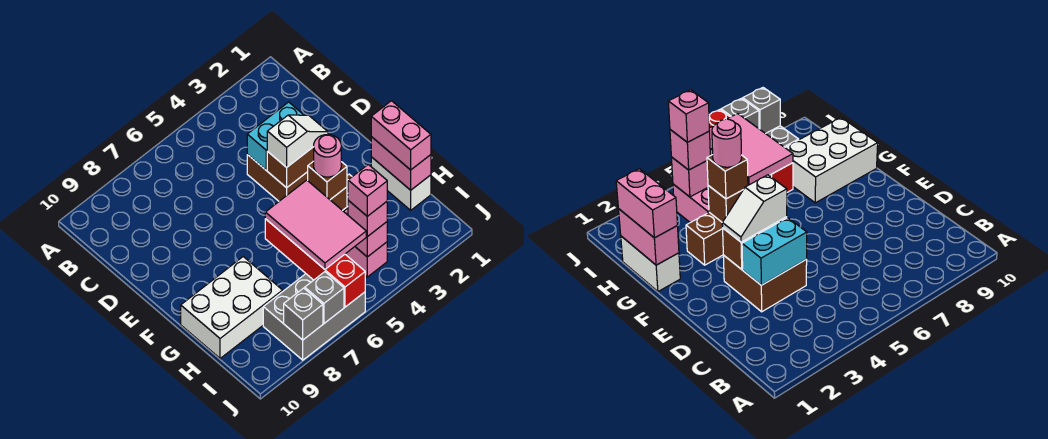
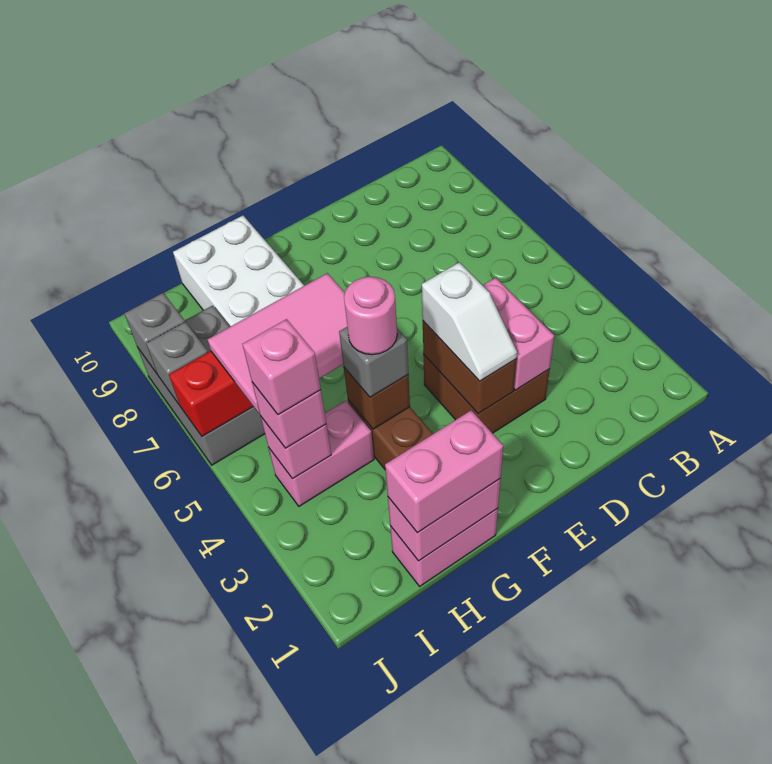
cyan brick D3:D4 level 2 -> pink brick D3:D4 level 2
white brick G1:H1 level 1 -> pink brick G1:H1 level 1
brown brick G4 level 3 -> grey brick G4 level 3

